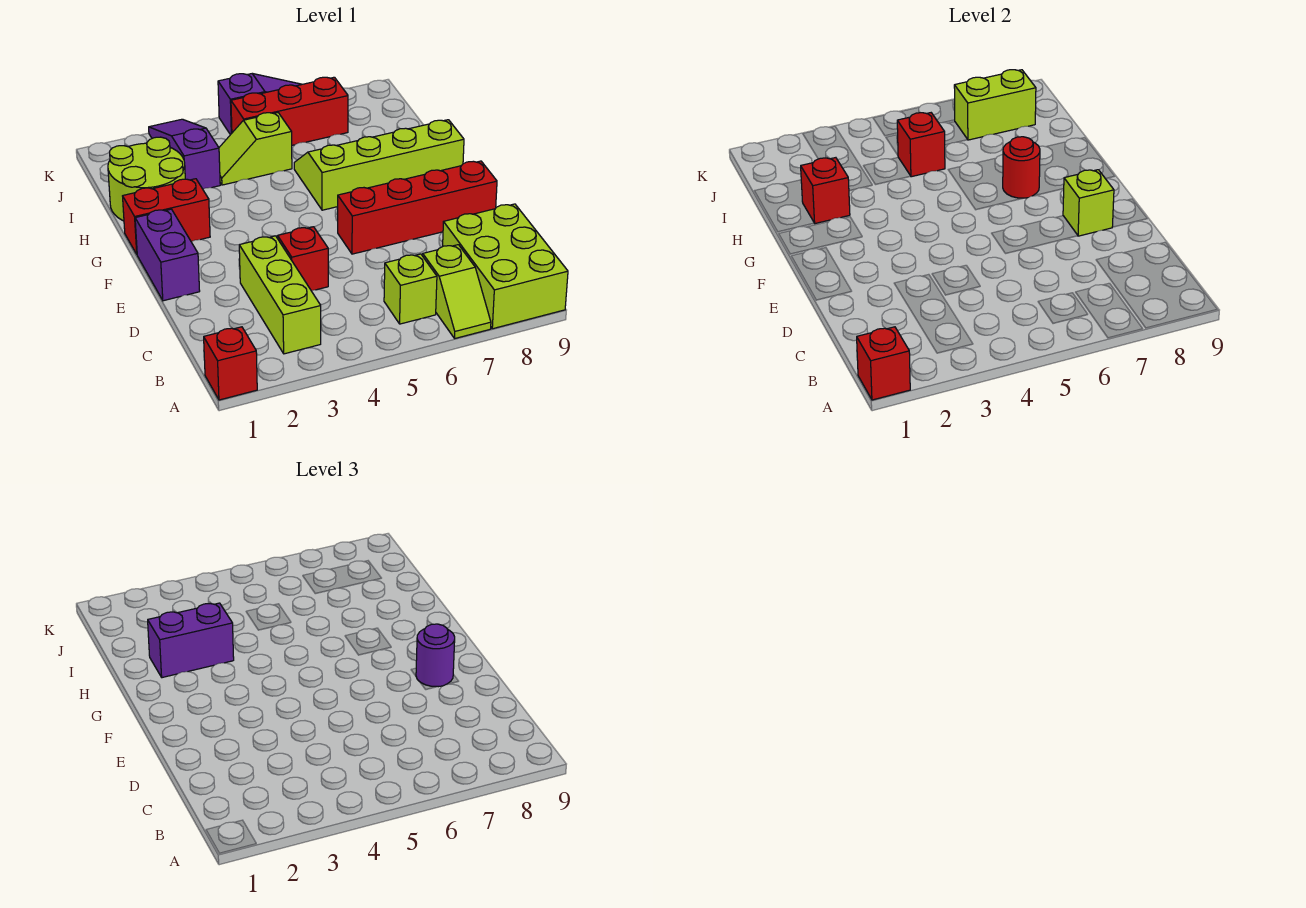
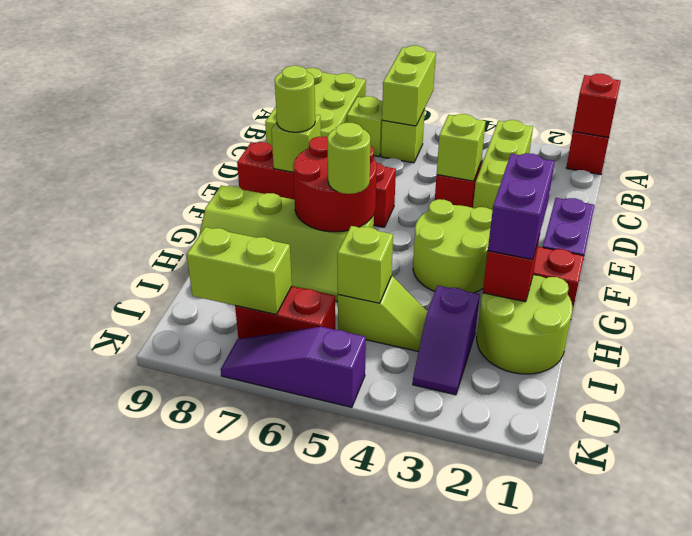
none -> lime brick A6:B6 level 2
none -> lime brick D4 level 2
purple round brick E8 level 3 -> lime round brick E8 level 3
none -> lime round brick F3:G4 level 1
none -> lime round brick G6 level 3
red round brick G7 level 2 -> red round brick F6:G7 level 2
purple brick H2:H3 level 3 -> purple brick G2:H2 level 3
purple slope I3:K3 level 1 top I -> purple slope I3:J3 level 1 top I
red brick I5 level 2 -> lime brick I5 level 2
red brick J5:J7 level 1 -> red brick J6:J7 level 1

